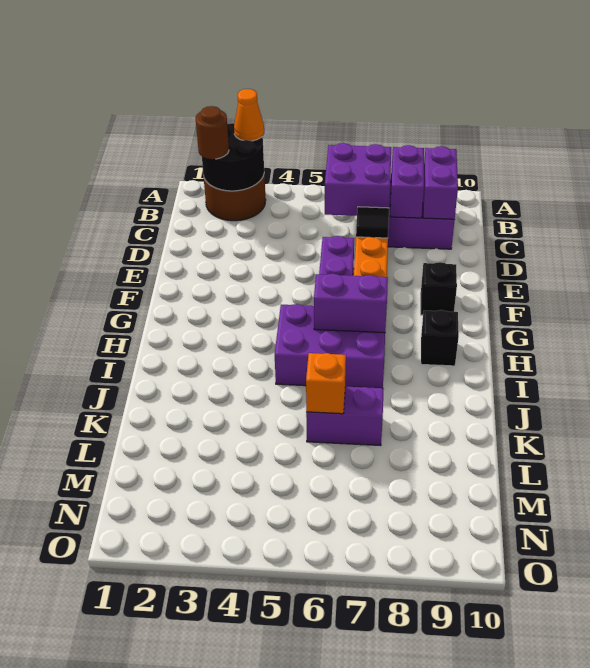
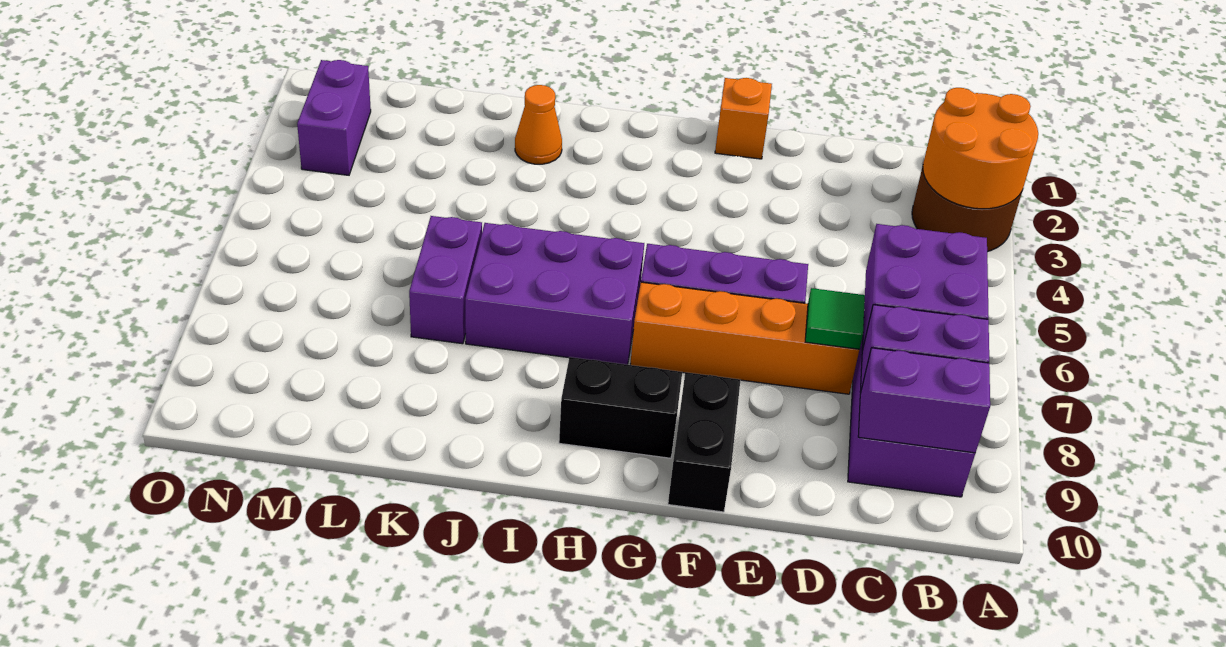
black round brick A2:B3 level 2 -> orange round brick A2:B3 level 2
orange cone A3 level 3 -> orange cone J2 level 1
brown round brick B2 level 3 -> none
black tile D7 level 2 -> green tile D7 level 2
black brick F9 level 1 -> black brick F9:F10 level 1
purple brick H5:I7 level 1 -> purple brick H6:J7 level 1
purple brick H6:H7 level 2 -> purple brick N2:N3 level 1
black brick H9 level 1 -> black brick G9:H9 level 1
orange brick K6 level 2 -> orange brick F1 level 1

